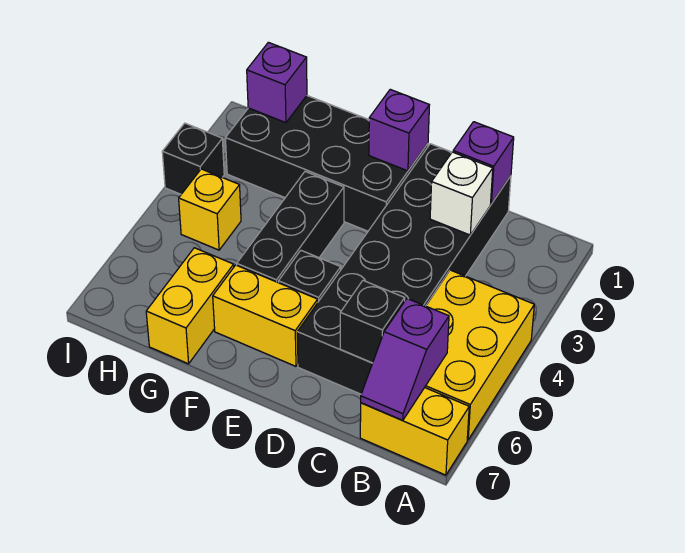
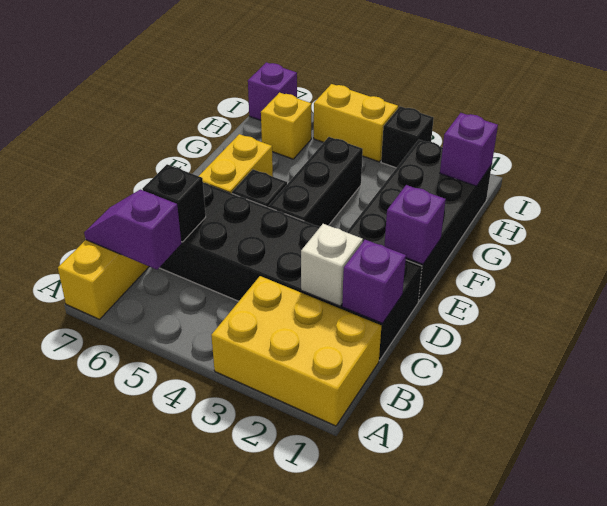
yellow brick A4:B6 level 1 -> yellow brick A1:B3 level 1
black brick F3:F5 level 1 -> black brick E4:G4 level 1
yellow brick G6:G7 level 1 -> yellow brick I4:I5 level 1
yellow brick H4 level 1 -> yellow brick H6 level 1
none -> purple brick I7 level 1

